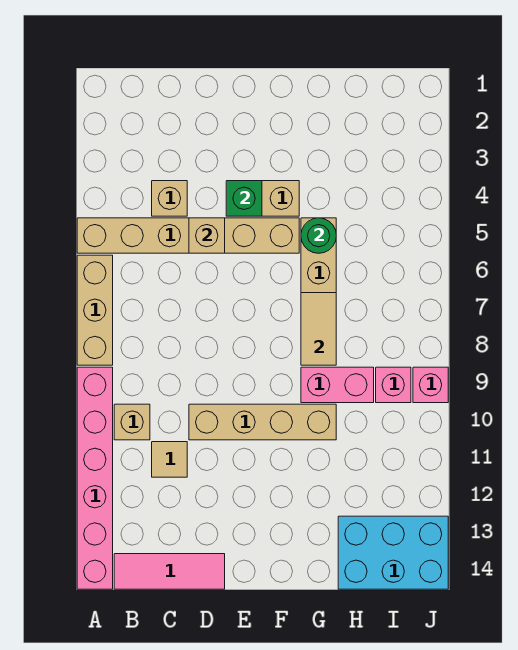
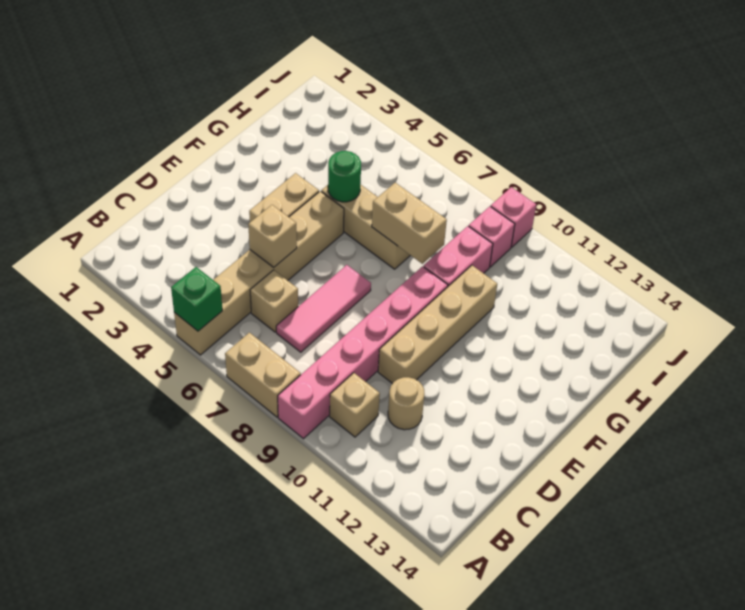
tan brick A6:A8 level 1 -> tan brick A7:A8 level 1
pink brick A9:A14 level 1 -> pink brick A9:F9 level 1
pink tile B14:D14 level 1 -> pink tile C7:E7 level 1
tan brick C4 level 1 -> tan brick C6 level 1
tan tile C11 level 1 -> tan round brick C11 level 1
green brick E4 level 2 -> green brick A5 level 2
tan tile G7:G8 level 2 -> tan brick G7:G8 level 2
cyan brick H13:J14 level 1 -> none

